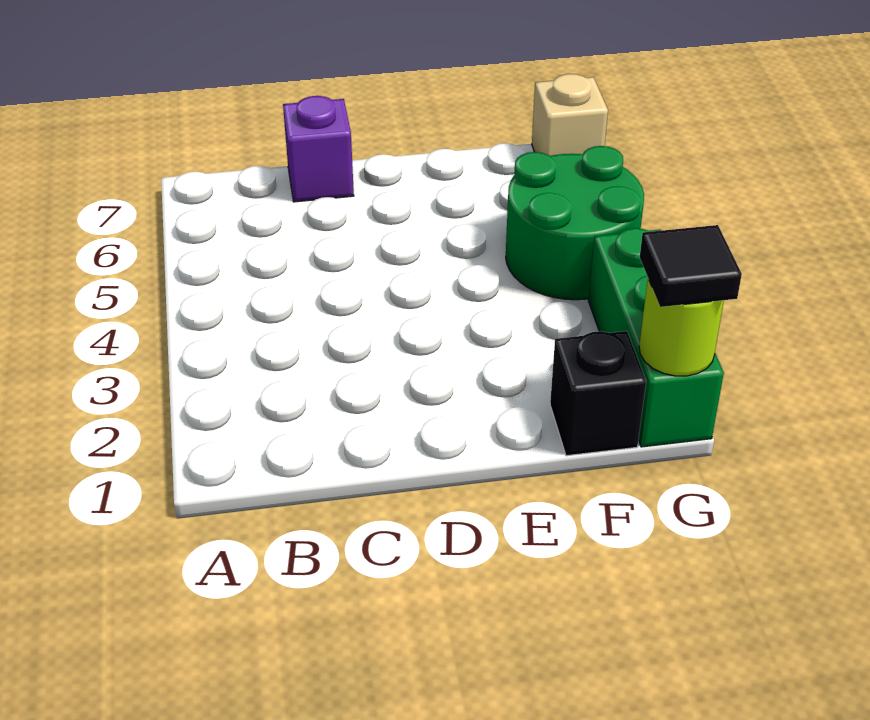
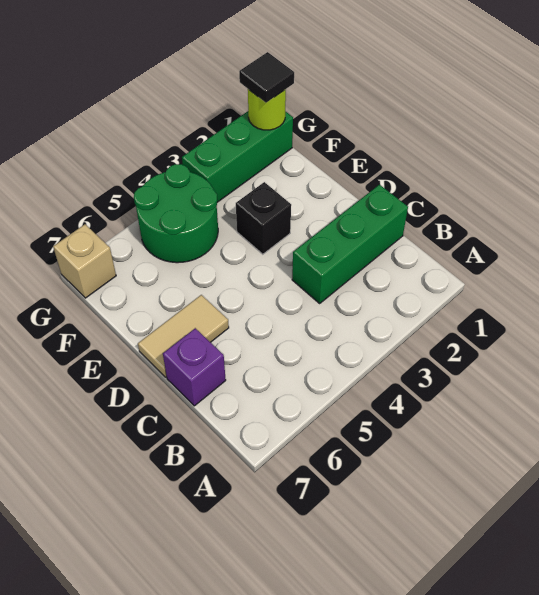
none -> green brick C1:C3 level 1
none -> tan tile D6:D7 level 1
black brick F1 level 1 -> black brick E3 level 1

